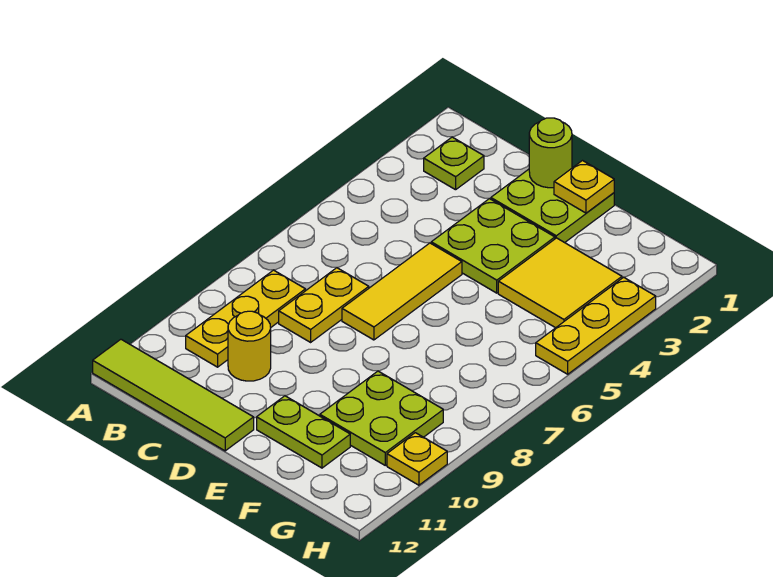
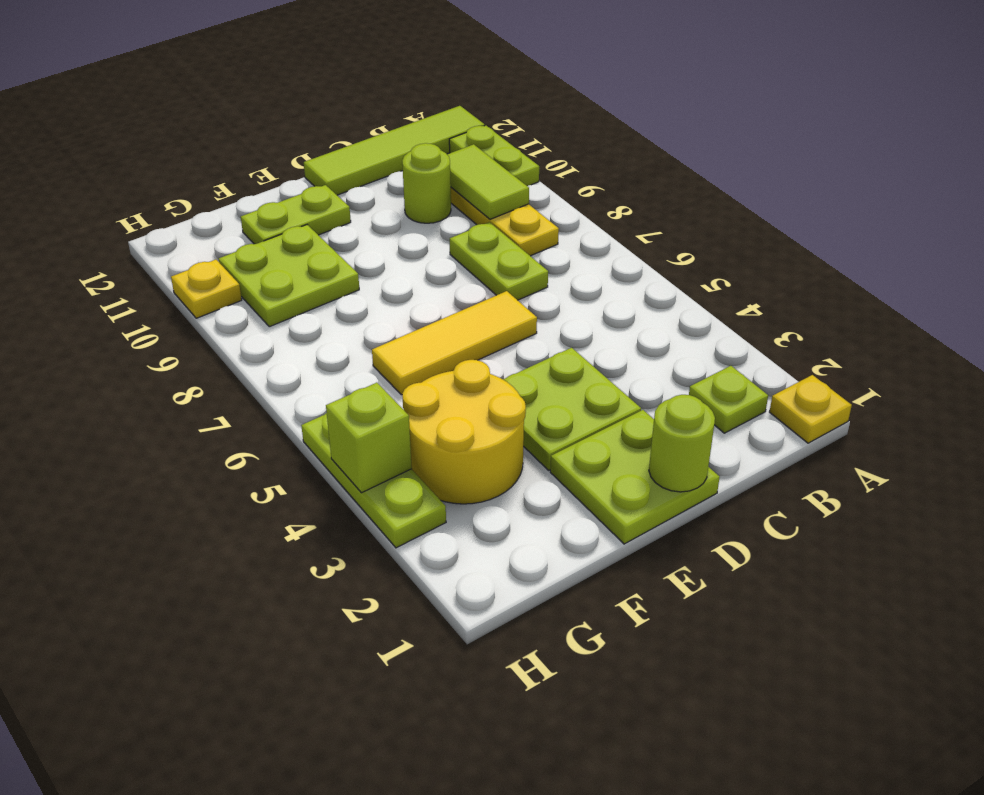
none -> lime plate A10:A11 level 1
none -> lime tile B9:B10 level 2
yellow plate C7:C8 level 1 -> lime plate C7:C8 level 1
yellow round brick C10 level 1 -> lime round brick C10 level 1
yellow tile D5:D7 level 1 -> yellow tile D6:F6 level 1
yellow plate E1 level 2 -> yellow plate A1 level 1
yellow tile F3:G4 level 1 -> yellow round brick F3:G4 level 1
yellow plate H3:H5 level 1 -> lime plate H3:H5 level 1
none -> lime brick H4 level 2

